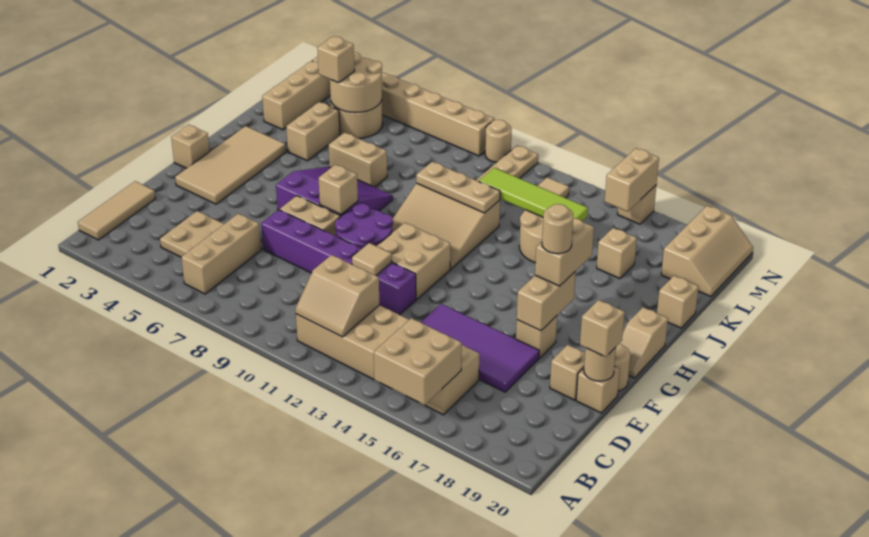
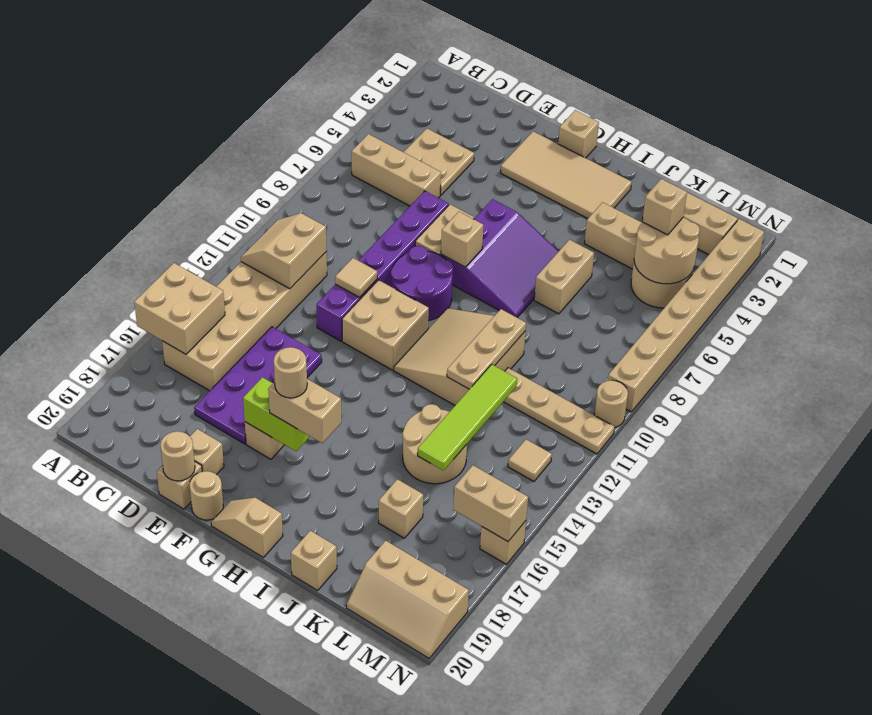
tan tile B1:D1 level 1 -> none
purple tile D14:E17 level 1 -> purple plate D14:E17 level 1
tan brick E20 level 3 -> none
tan brick F17:G17 level 2 -> lime brick F17:G17 level 2

